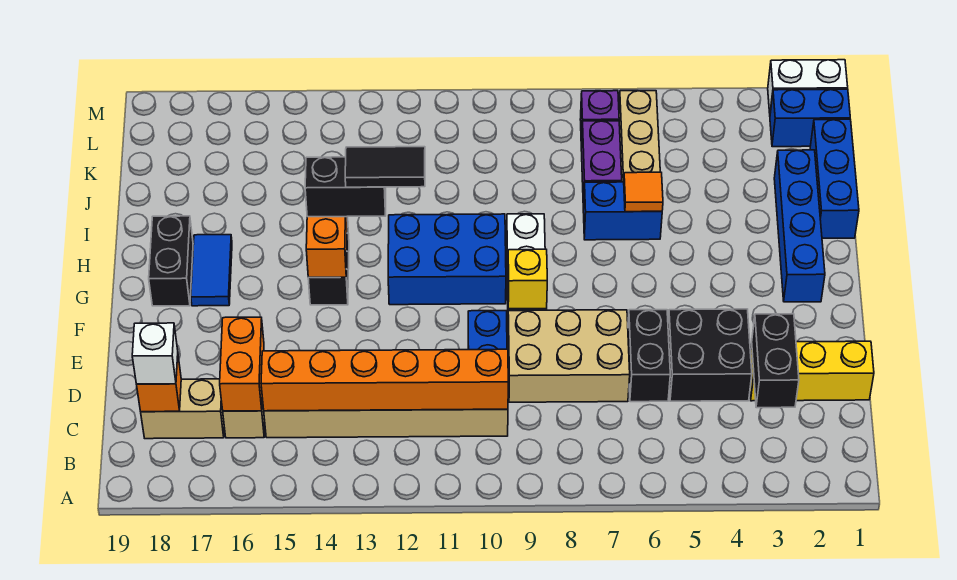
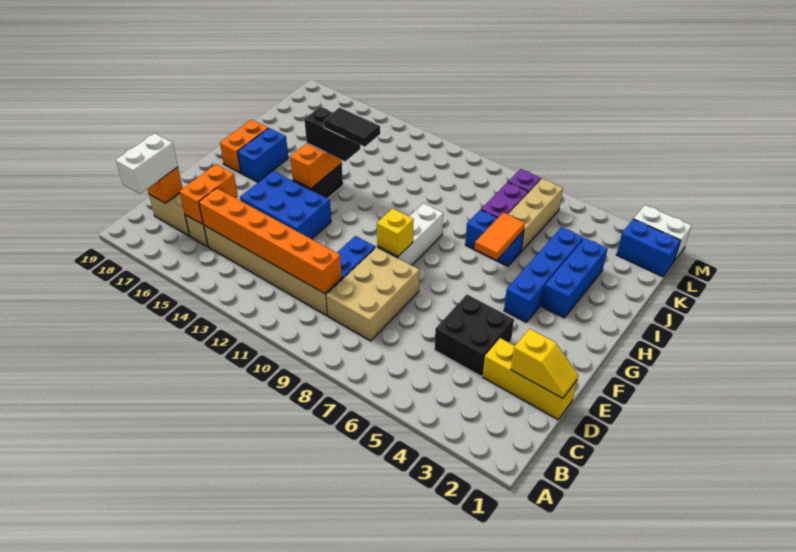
black brick C3:D3 level 2 -> none
white brick C18 level 3 -> white brick B18:C18 level 3
none -> yellow slope D1:D2 level 2 top 2
black brick D6:E6 level 1 -> none
tan brick D7:E9 level 1 -> tan brick C8:E9 level 1
blue brick G2:J2 level 1 -> blue brick G4:J4 level 1
blue brick G10:H12 level 1 -> blue brick E13:F15 level 1
blue tile G17:H17 level 1 -> blue brick G17:H17 level 1
black brick G18:H18 level 1 -> orange brick G18:H18 level 1
blue brick I1:K1 level 1 -> blue brick H3:J3 level 1
orange tile I6 level 2 -> orange tile H6:I6 level 2

